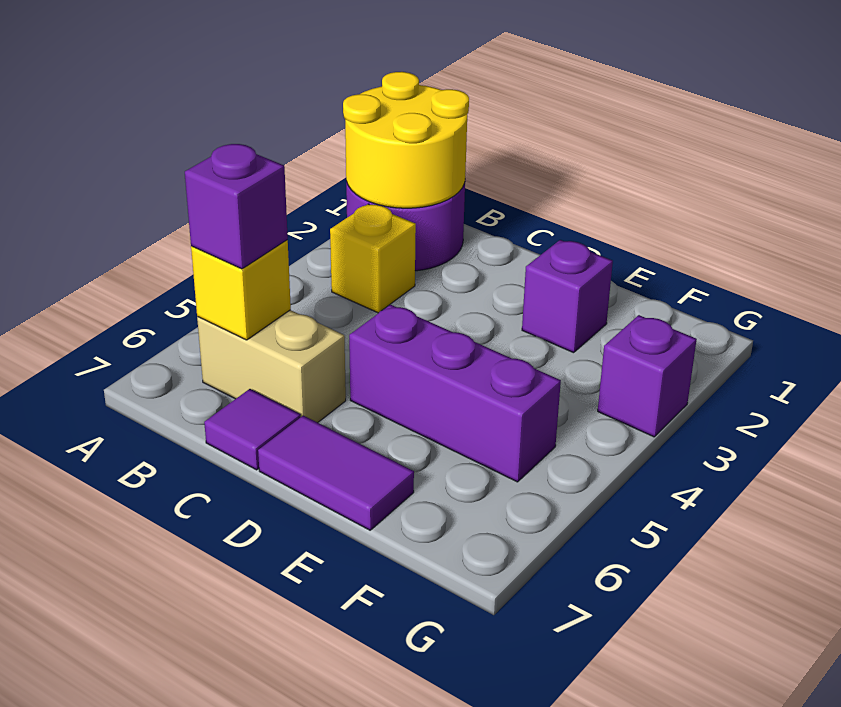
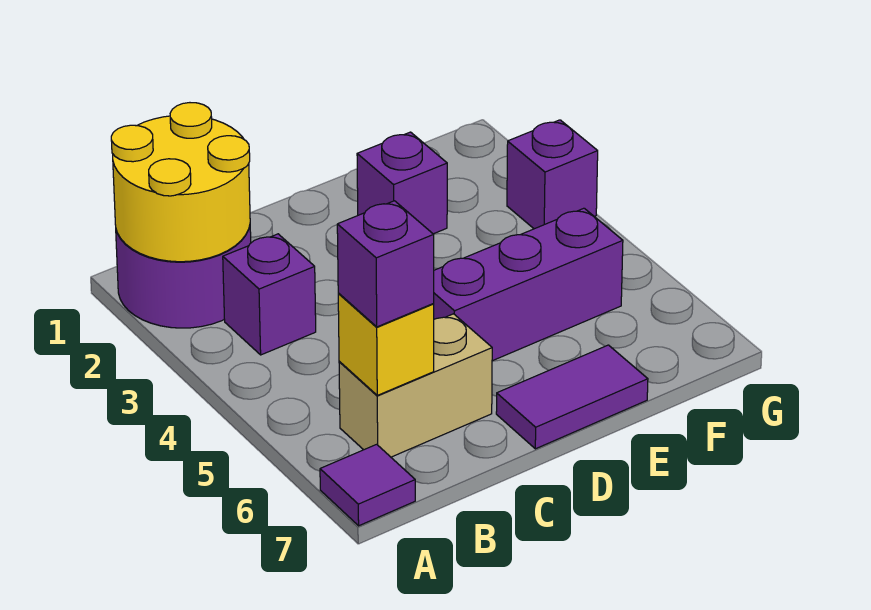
yellow brick B3 level 1 -> purple brick B3 level 1
purple tile C7 level 1 -> purple tile A7 level 1

